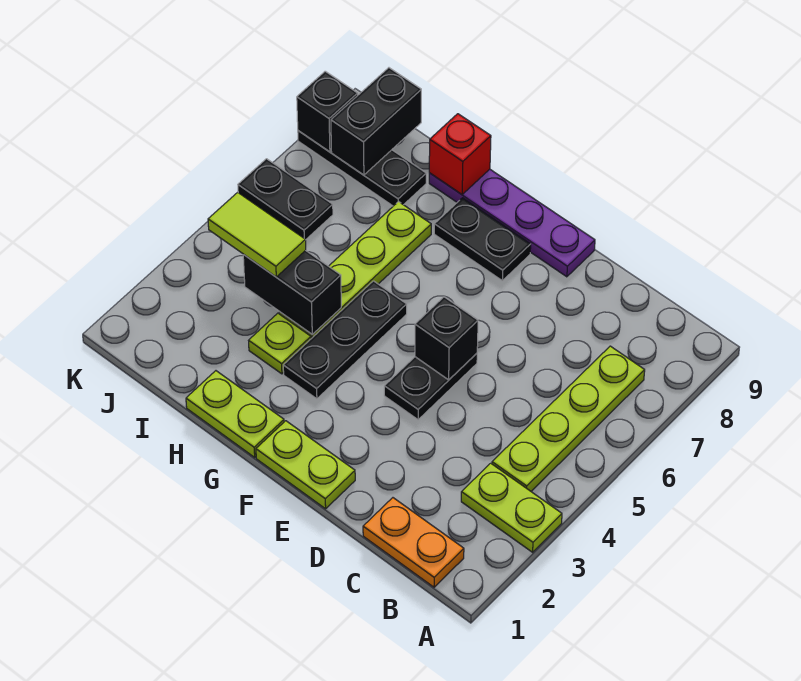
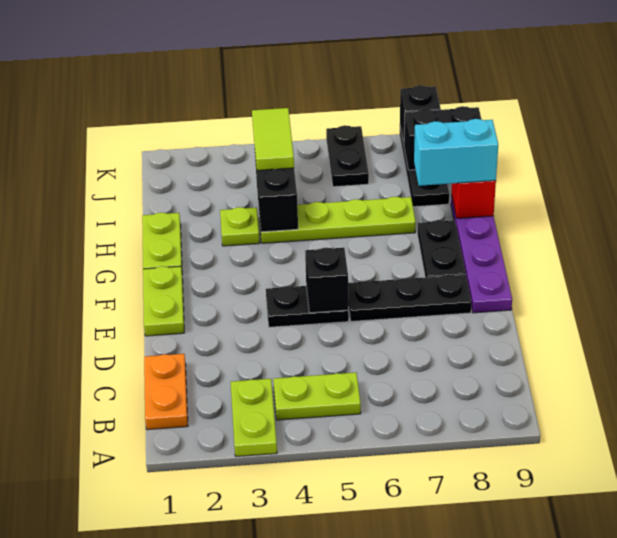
lime plate B4:B7 level 1 -> lime plate B4:B5 level 1
black plate G3:G5 level 1 -> black plate E6:E8 level 1
none -> cyan brick H8:H9 level 3

